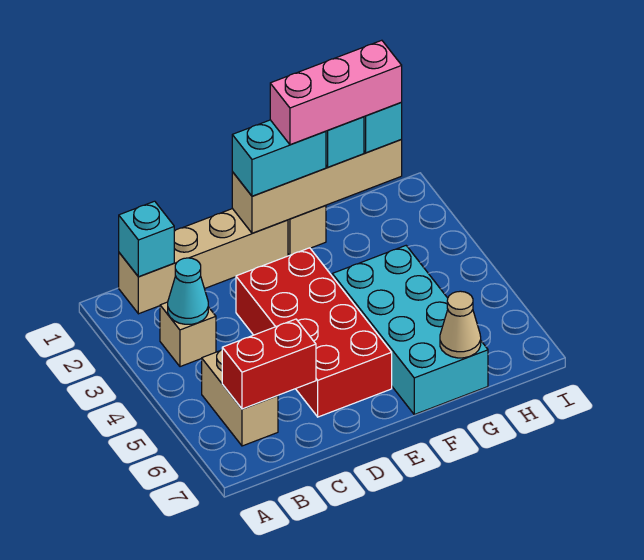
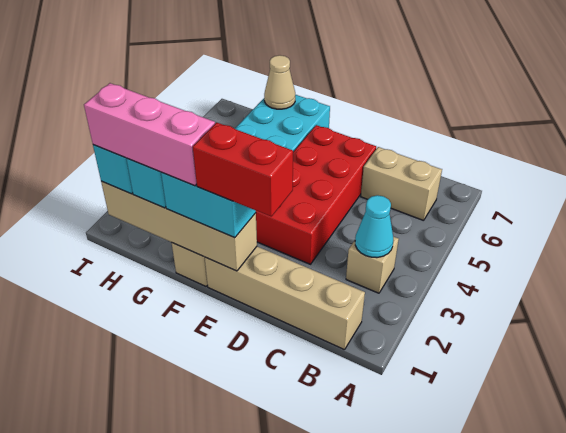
cyan brick B1 level 2 -> none
tan brick B5:B6 level 1 -> tan brick B6:C6 level 1
red brick B6:C6 level 2 -> red brick D1:E1 level 4

